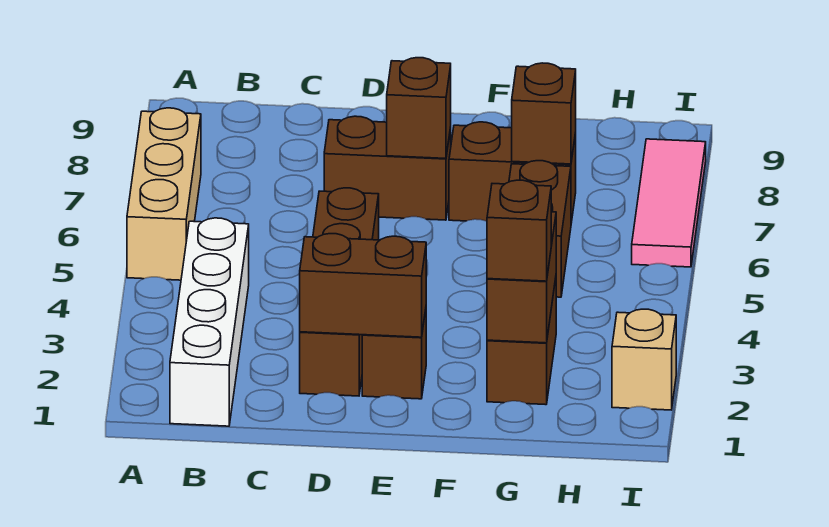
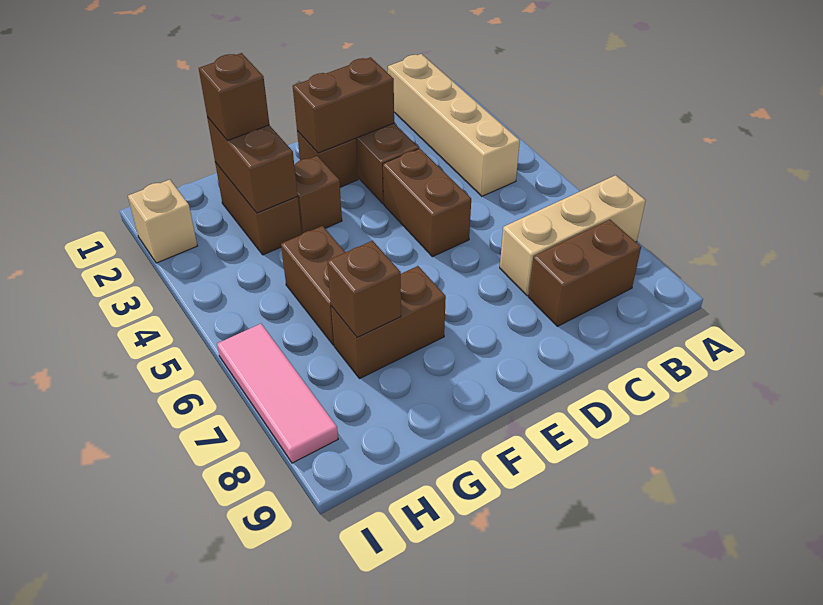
tan brick A5:A7 level 1 -> tan brick A7:C7 level 1
white brick B1:B4 level 1 -> tan brick B1:B4 level 1
brown brick D7:E7 level 1 -> brown brick B8:C8 level 1
brown brick E7 level 2 -> brown brick F3 level 1

